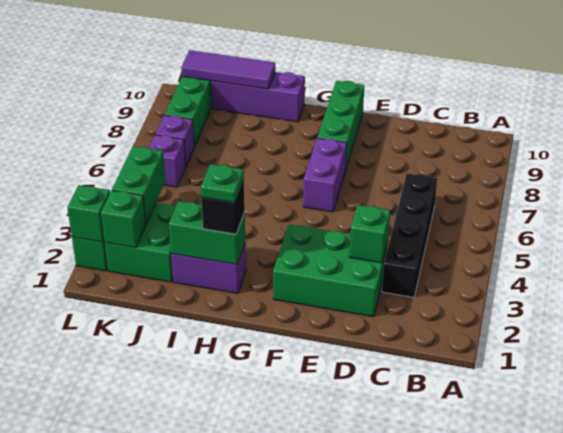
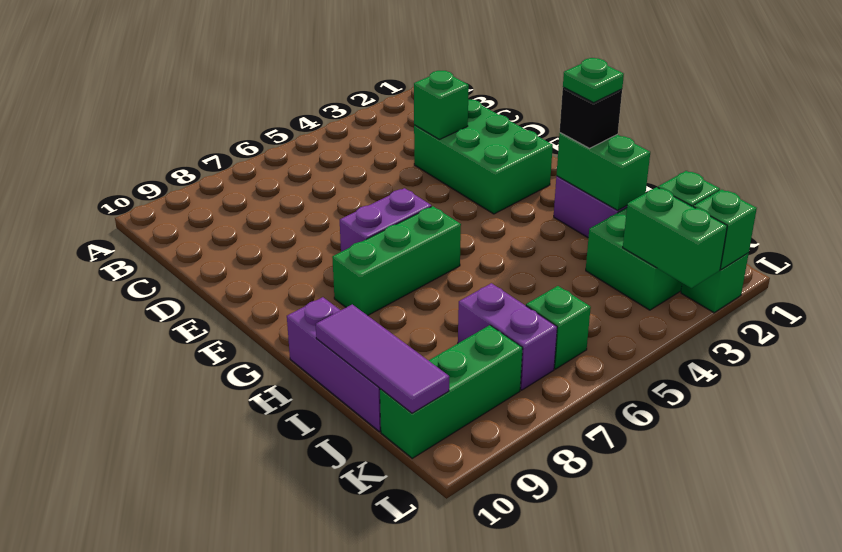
black brick C3:C6 level 1 -> none
green brick F8:F10 level 1 -> green brick G6:G8 level 1
green brick K3:K4 level 2 -> green brick K3:L3 level 2
purple brick K6 level 1 -> green brick K6 level 1
purple brick K7 level 1 -> purple brick J7:K7 level 1

